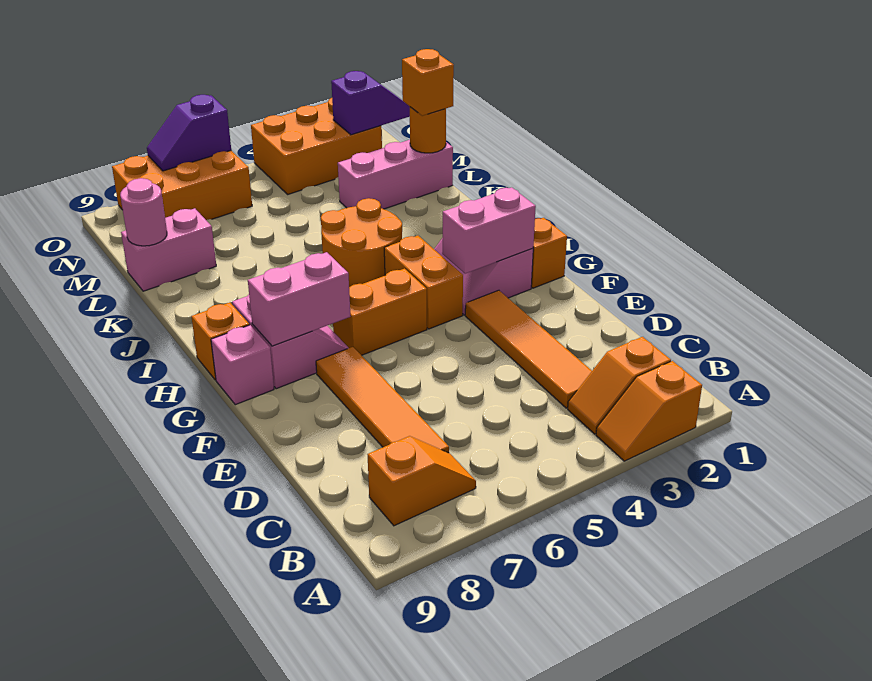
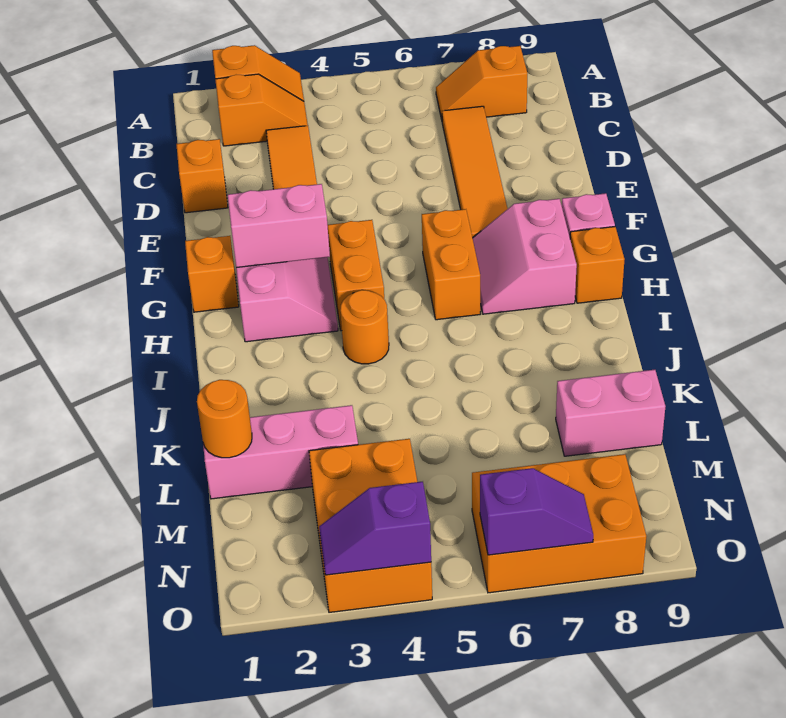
orange brick G5:G6 level 1 -> orange brick G6:H6 level 1
pink brick G7:G8 level 2 -> none
orange round brick I4:J5 level 1 -> orange round brick I4 level 1
orange brick L1 level 3 -> orange brick D1 level 1
pink round brick L9 level 2 -> none
purple slope N1:N2 level 2 top 2 -> purple slope O3:O4 level 2 top 4
orange brick N2:O4 level 1 -> orange brick M3:O4 level 1

